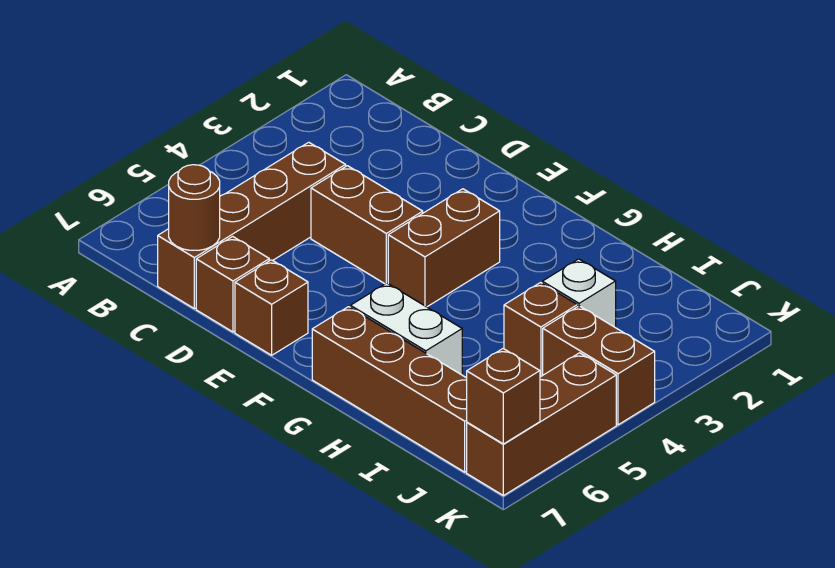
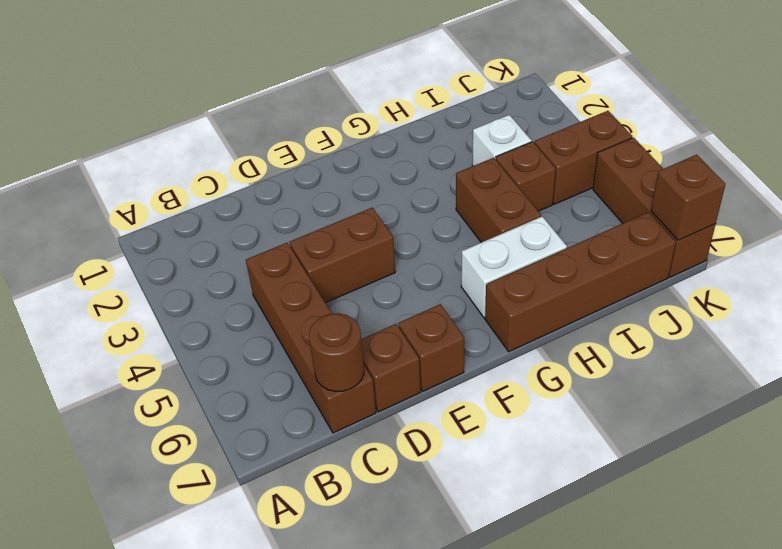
brown brick F3:F4 level 1 -> brown brick H4:H5 level 1

